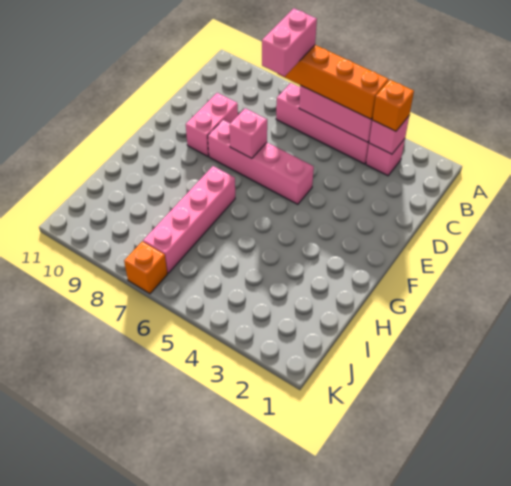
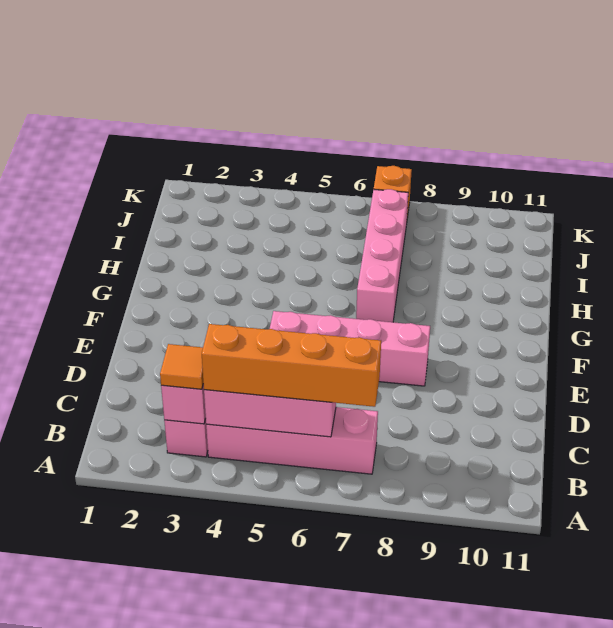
orange brick B3 level 3 -> orange tile B3 level 3
pink brick B7:C7 level 4 -> none
pink brick D9:E9 level 1 -> none
pink brick E7 level 2 -> none

